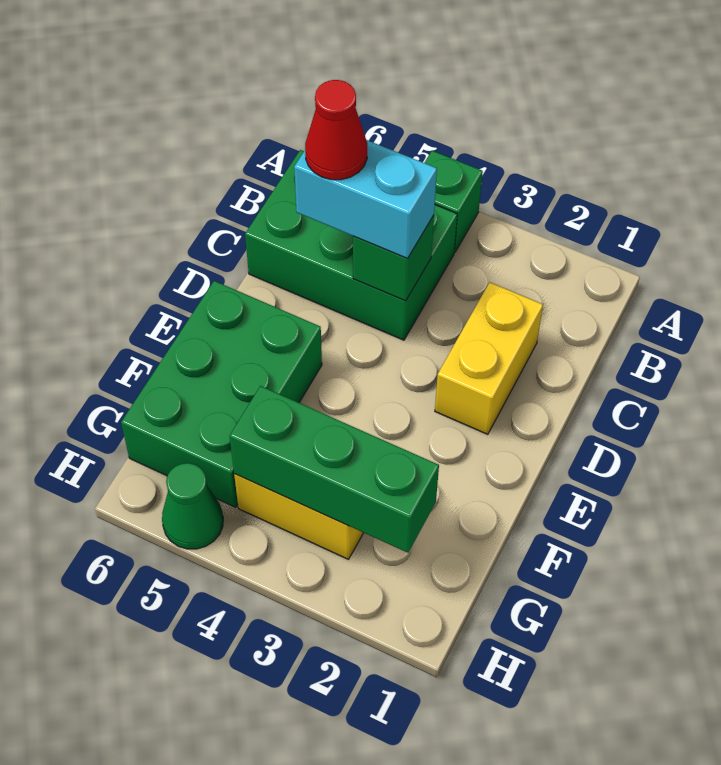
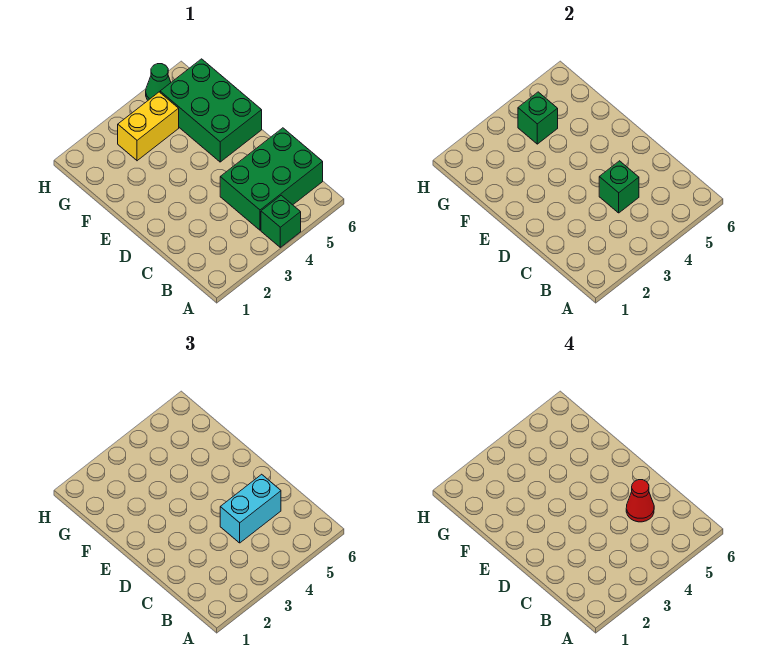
yellow brick C2:D2 level 1 -> none
green brick G2:G4 level 2 -> green brick G4 level 2

